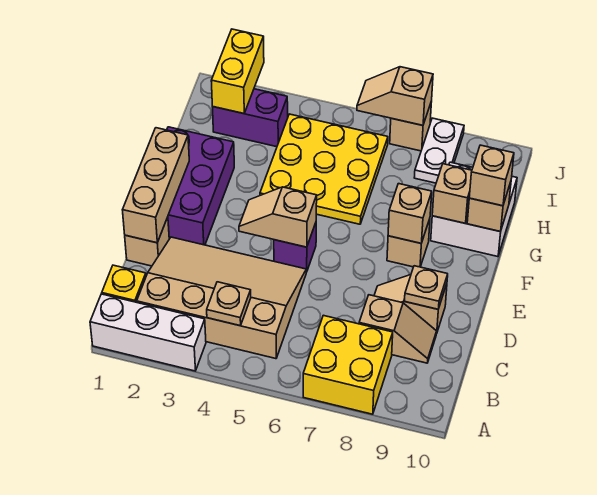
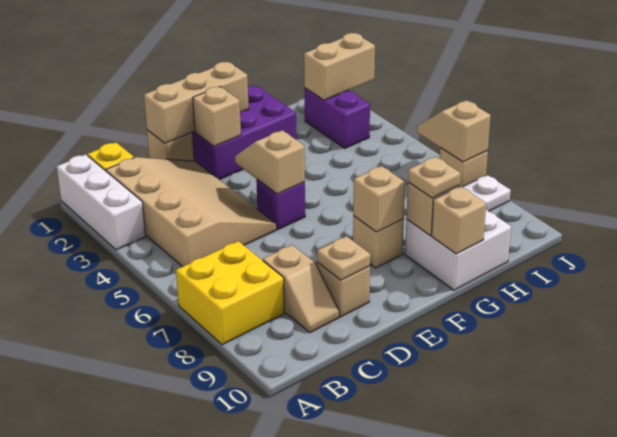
tan plate B4 level 2 -> tan plate G9 level 3
yellow plate G4:I6 level 1 -> none
tan brick G10 level 3 -> tan brick E2 level 2
yellow brick I2:J2 level 2 -> tan brick I2:J2 level 2

